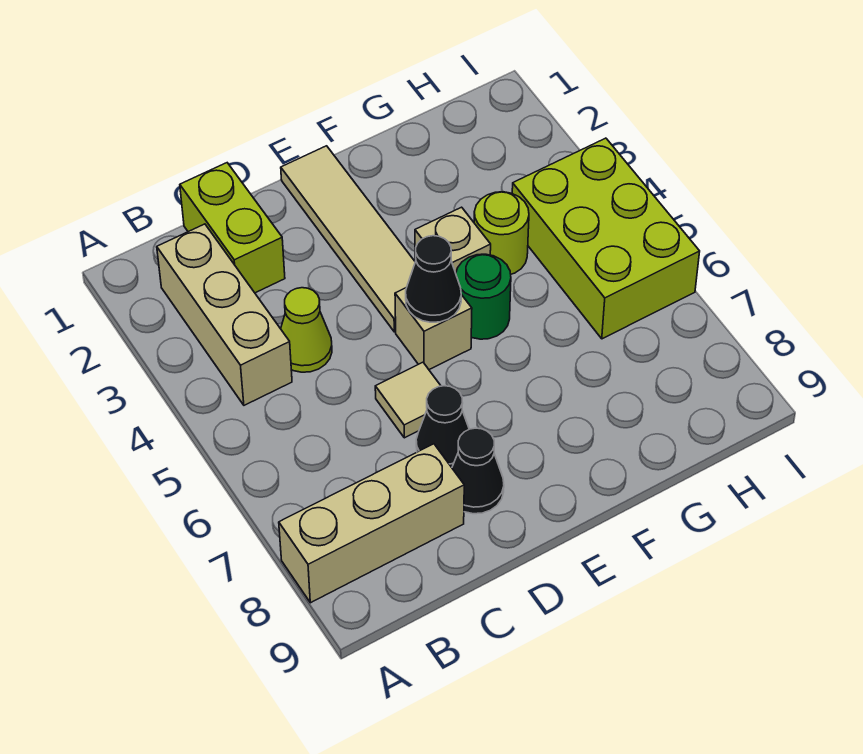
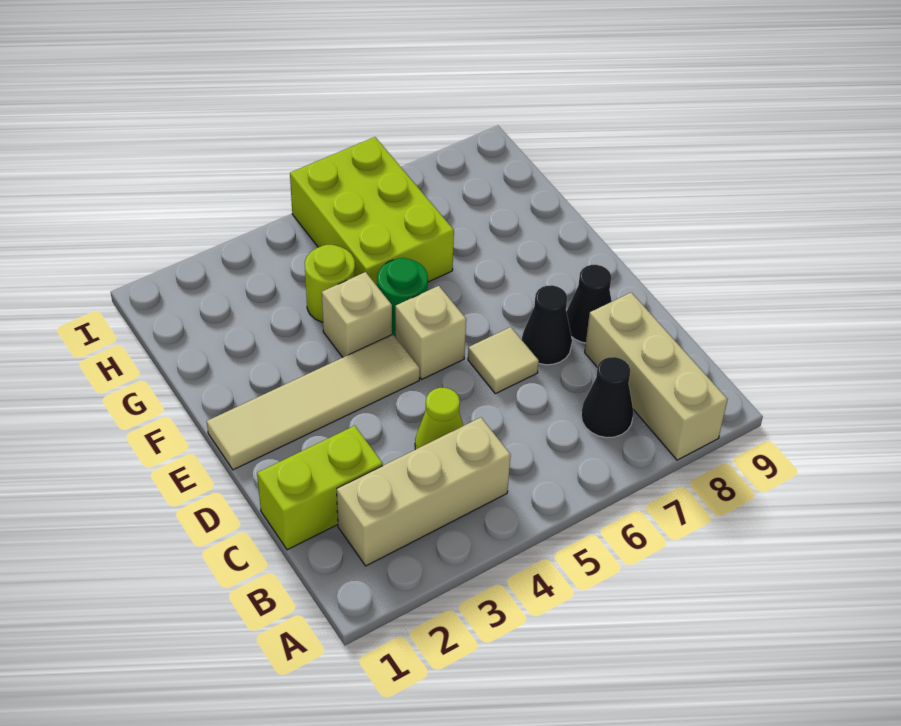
black cone E5 level 2 -> black cone B7 level 1
lime brick H4:I6 level 1 -> lime brick G5:I6 level 1

